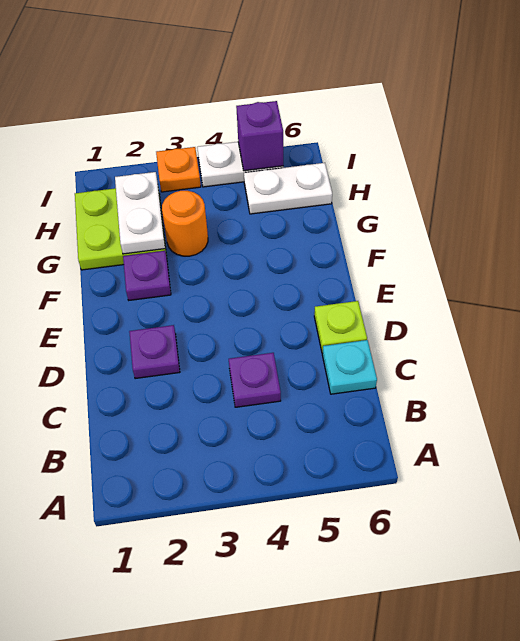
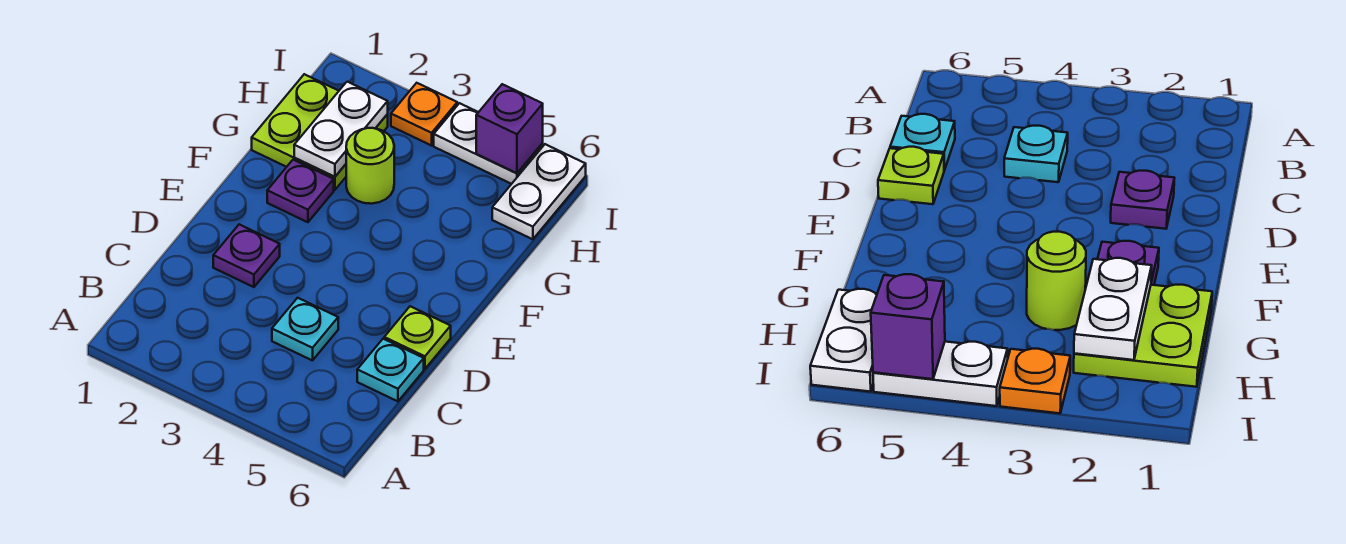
purple plate C4 level 1 -> cyan plate C4 level 1
orange round brick G3 level 1 -> lime round brick G3 level 1
white plate H5:H6 level 1 -> white plate H6:I6 level 1

